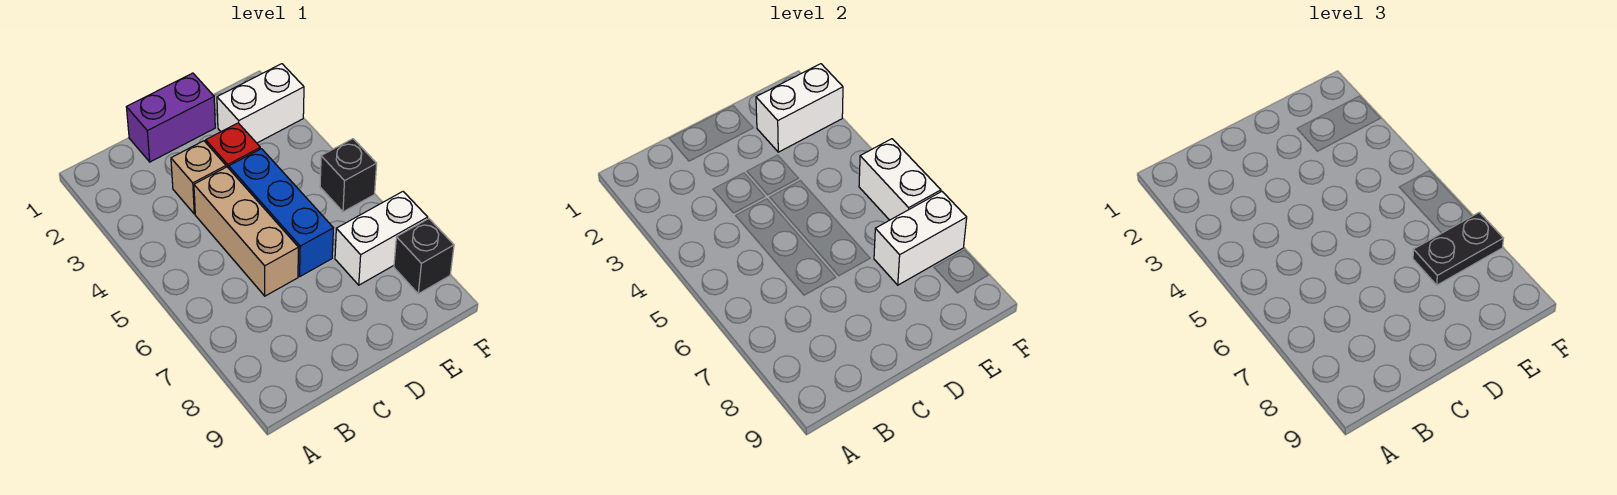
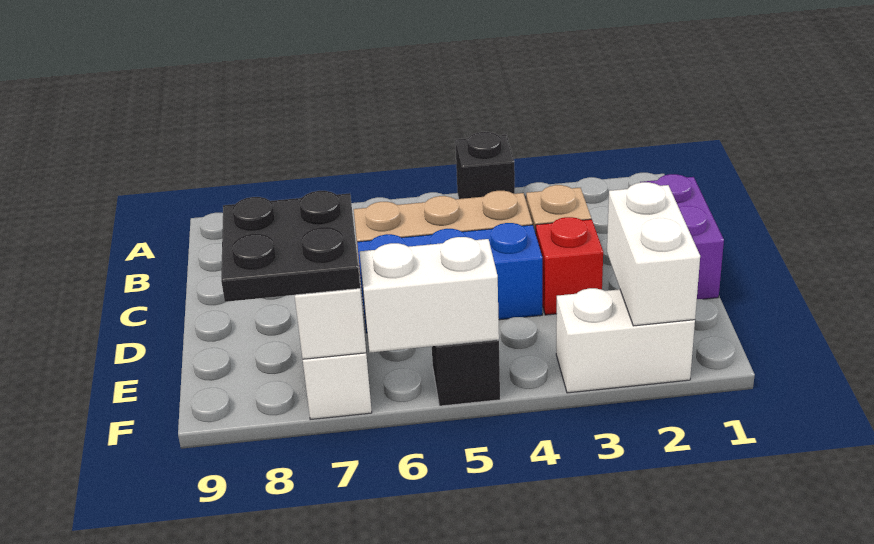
white brick E2:F2 level 1 -> white brick F2:F3 level 1
black plate E7:F7 level 3 -> black plate E7:F8 level 3
black brick F8 level 1 -> black brick A4 level 1

